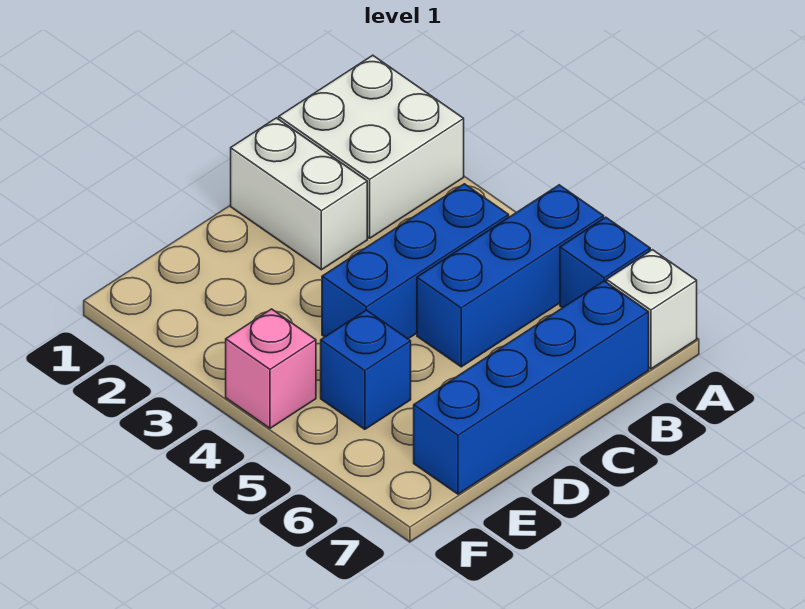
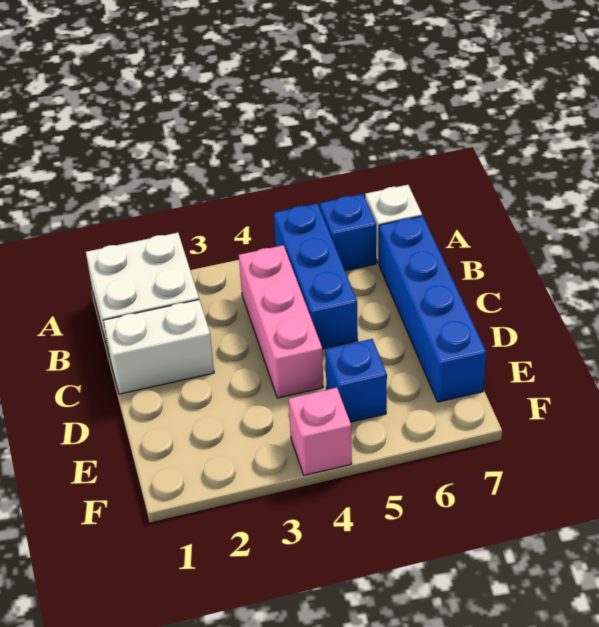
blue brick B4:D4 level 1 -> pink brick B4:D4 level 1

